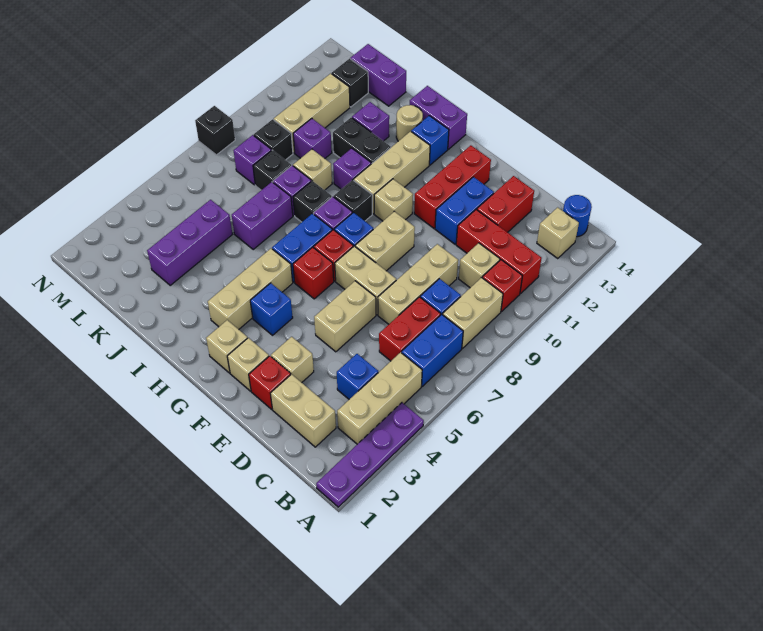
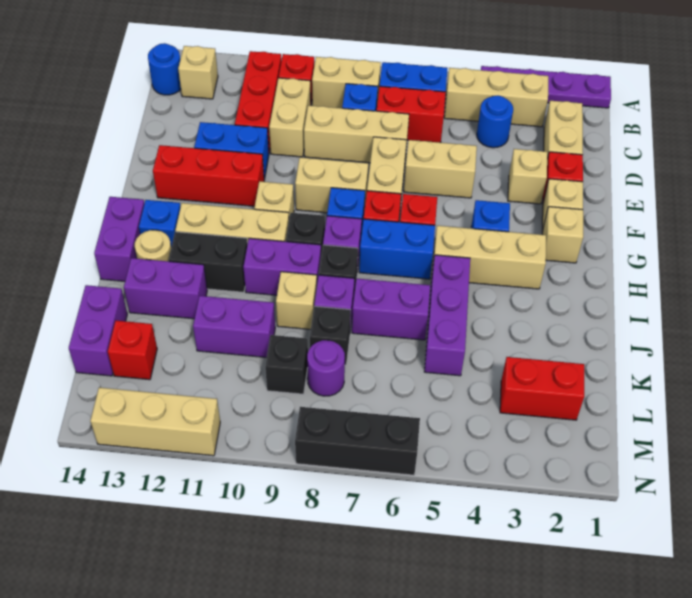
blue brick C4 level 1 -> blue round brick C4 level 1
tan brick C10 level 1 -> tan brick C10:D10 level 1
red brick D12:D13 level 1 -> red brick L2:L3 level 1
purple brick I10 level 1 -> purple brick I9:I10 level 1
black brick I11:J11 level 1 -> black brick I11:I12 level 1
purple brick J12 level 1 -> purple brick J12:J13 level 1
purple brick K3:K5 level 1 -> purple brick I5:K5 level 1
purple brick K10 level 1 -> purple brick K10:K11 level 1
purple brick L8 level 1 -> purple round brick L8 level 1
tan brick L10:L12 level 1 -> tan brick N11:N13 level 1
black brick L13 level 1 -> red brick L13 level 1
black brick N8 level 1 -> black brick N6:N8 level 1

